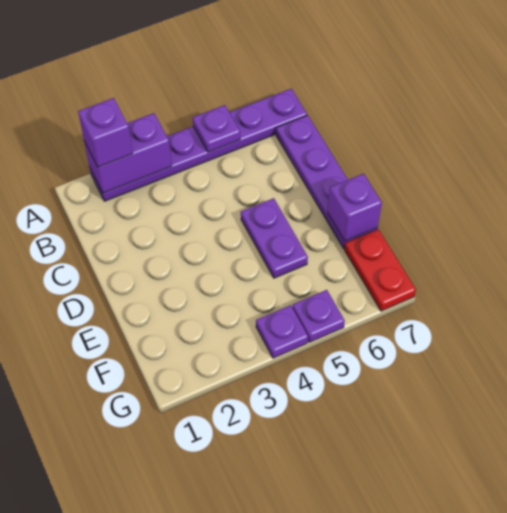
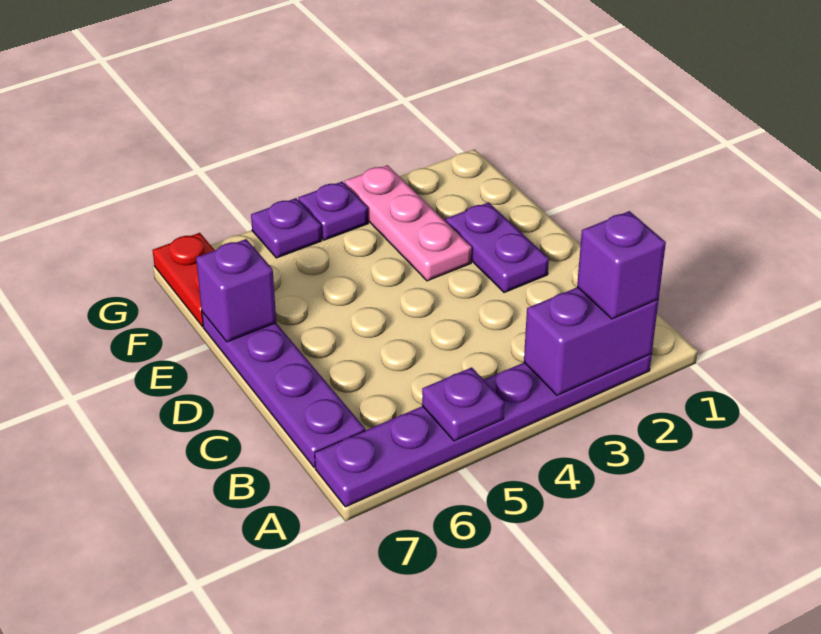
purple plate D5:E5 level 1 -> purple plate D2:E2 level 1
none -> pink plate E3:G3 level 1

